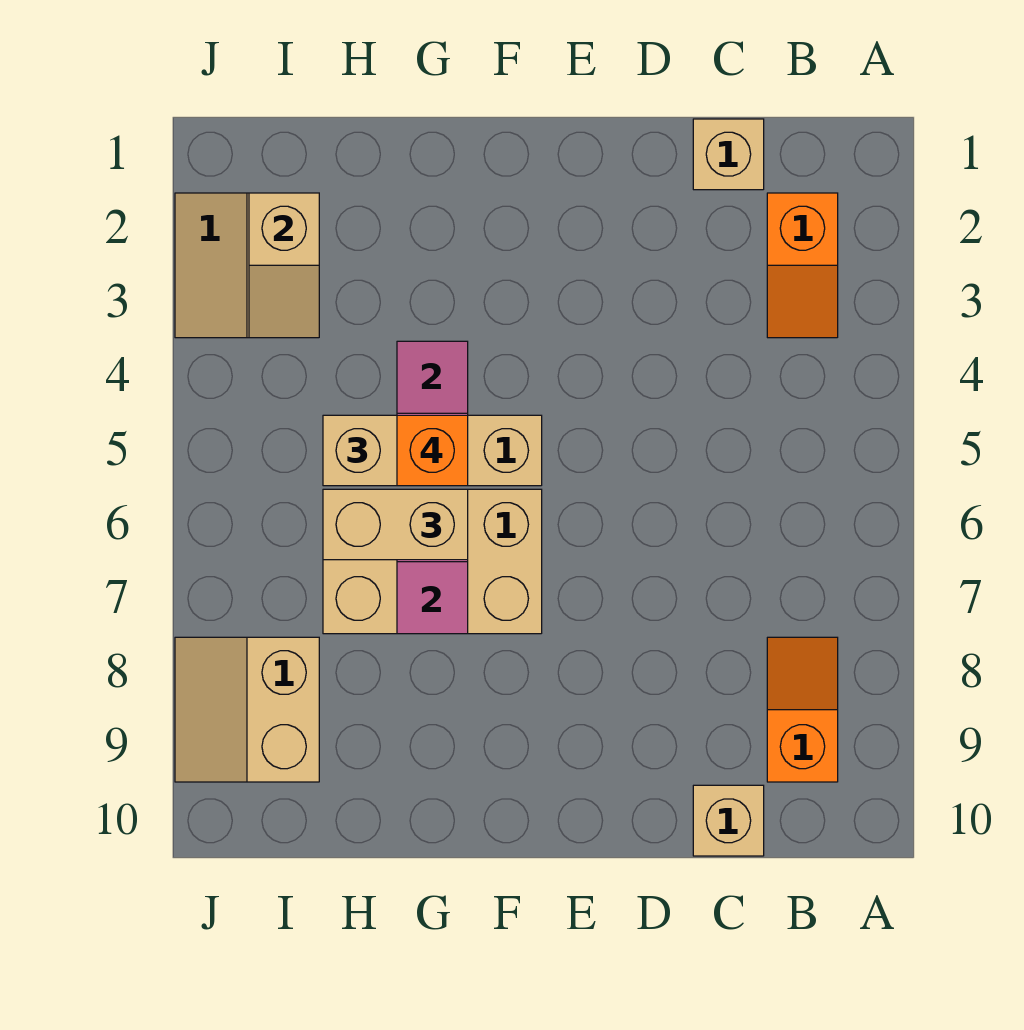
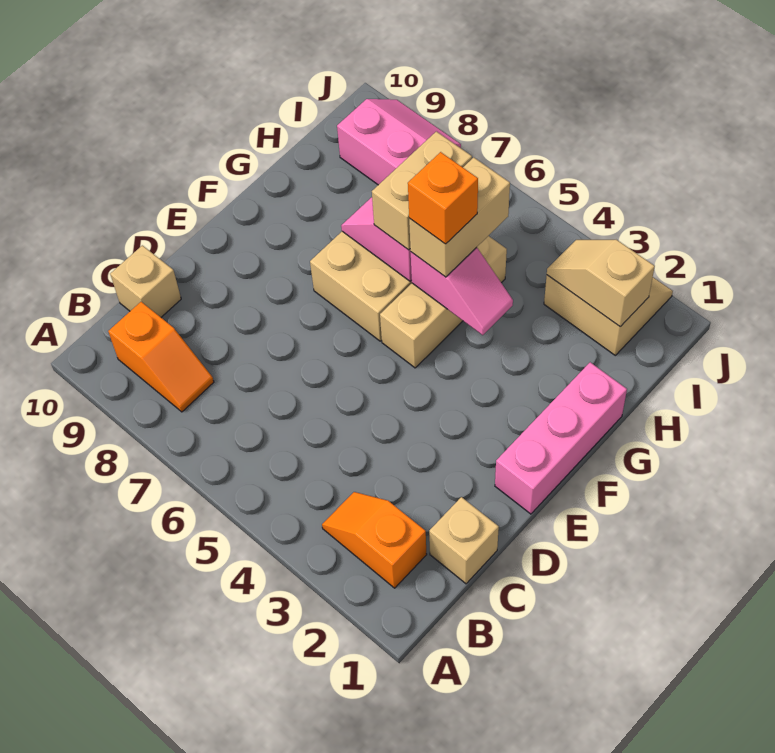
none -> pink brick E1:G1 level 1
tan slope I8:J9 level 1 top I -> pink slope I8:J9 level 1 top I

